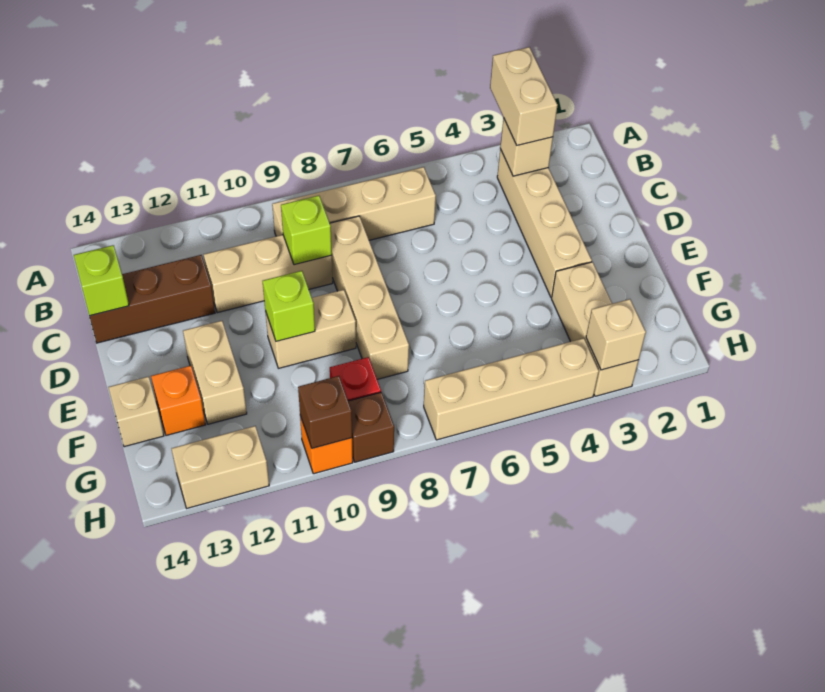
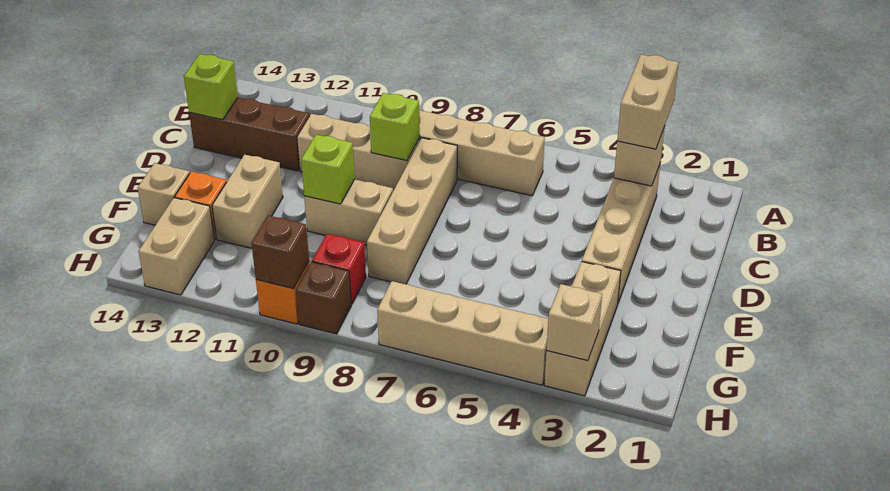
tan brick H12:H13 level 1 -> tan brick G13:H13 level 1

